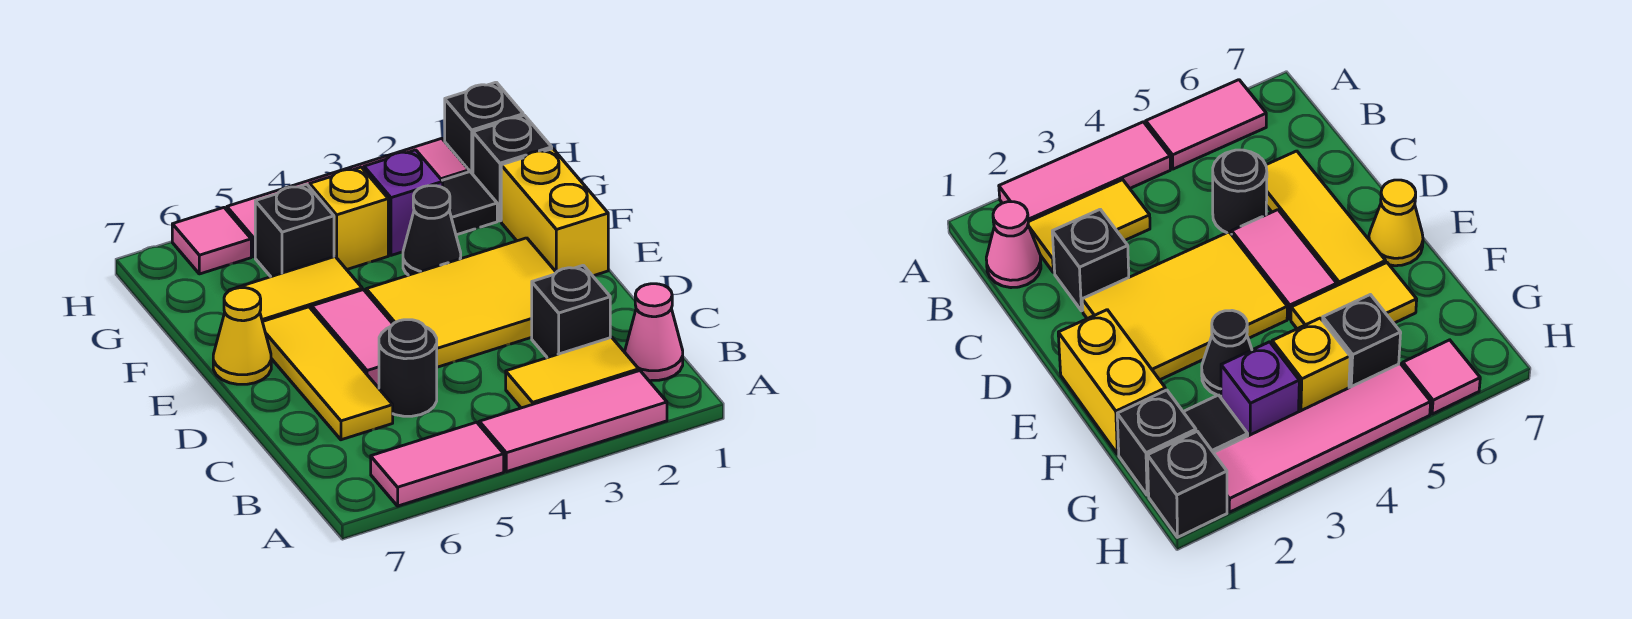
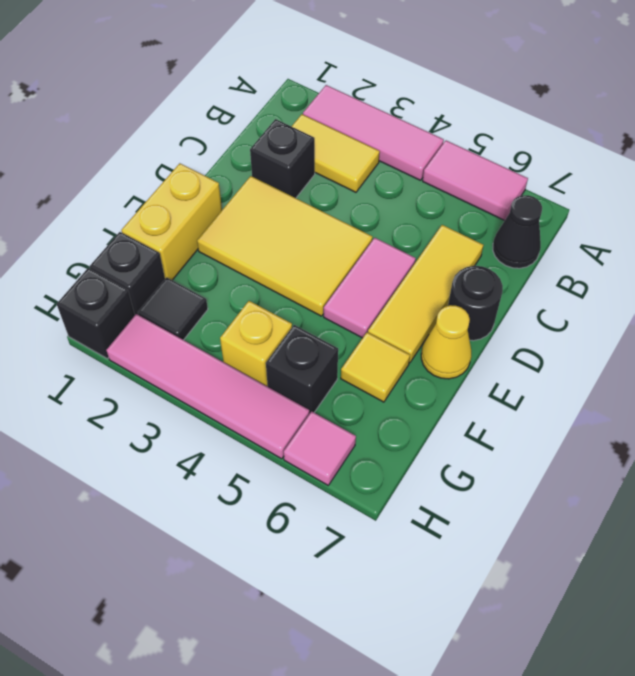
pink cone B1 level 1 -> none
black round brick C5 level 1 -> black round brick D7 level 1
black cone F3 level 1 -> black cone B7 level 1
yellow tile F5:F6 level 1 -> yellow tile F6 level 1
purple brick G3 level 1 -> none

